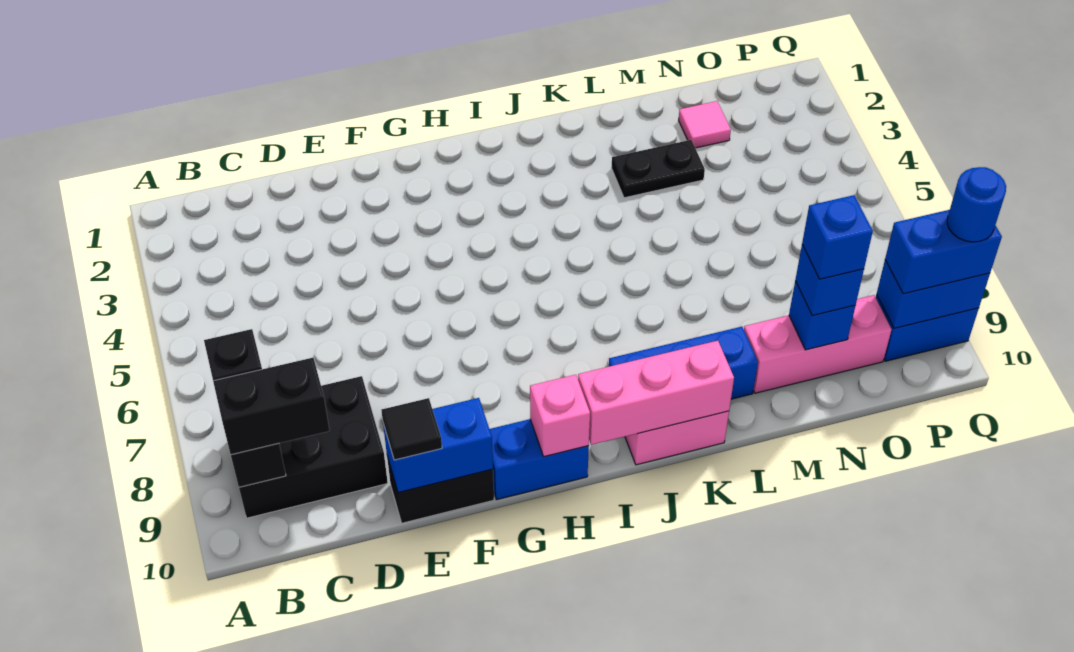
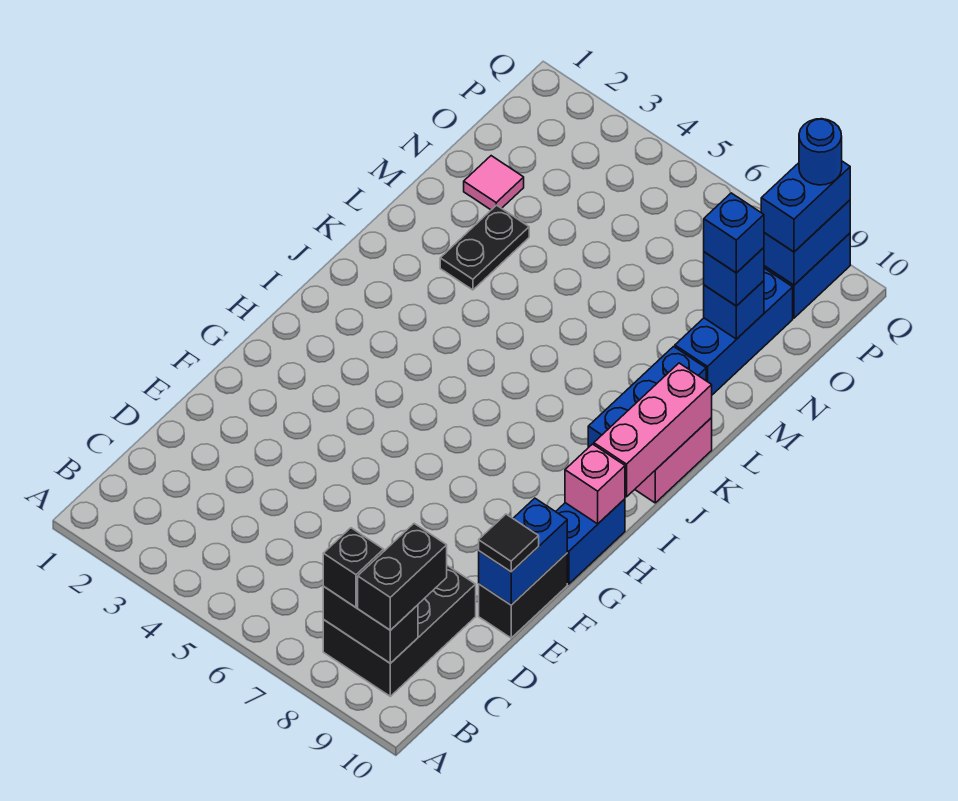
pink brick M9:O9 level 1 -> blue brick M9:O9 level 1

